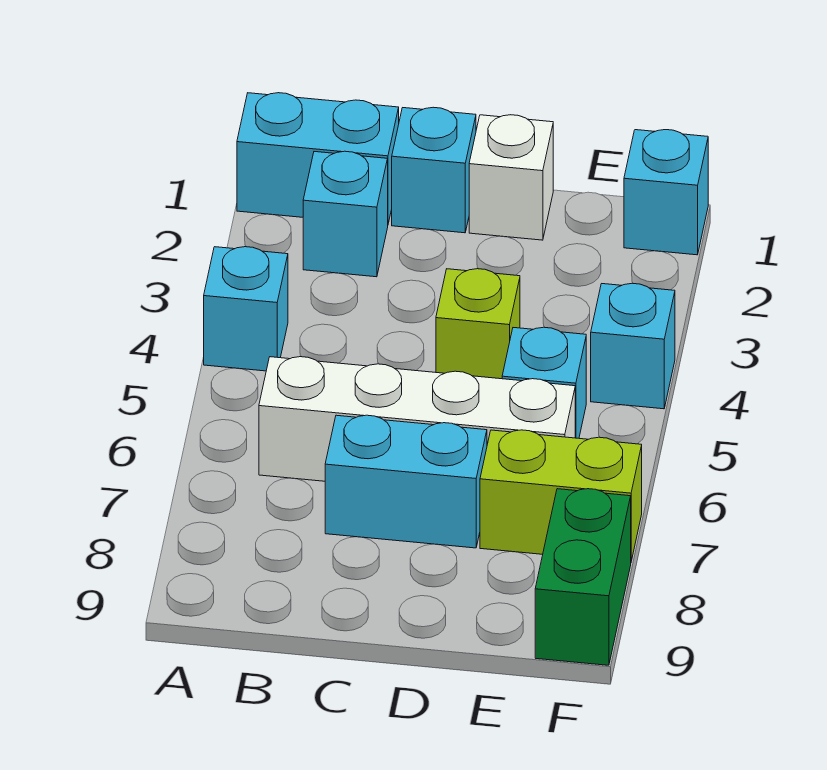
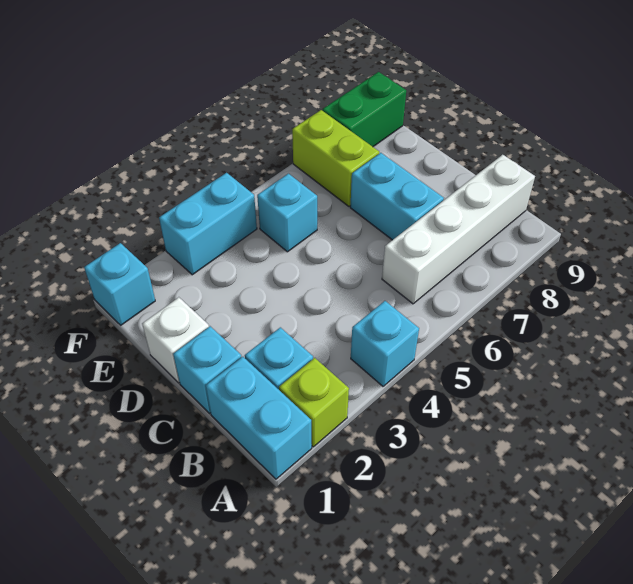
white brick B6:E6 level 1 -> white brick B6:B9 level 1
lime brick D4 level 1 -> lime brick A2 level 1
cyan brick F4 level 1 -> cyan brick F3:F4 level 1

